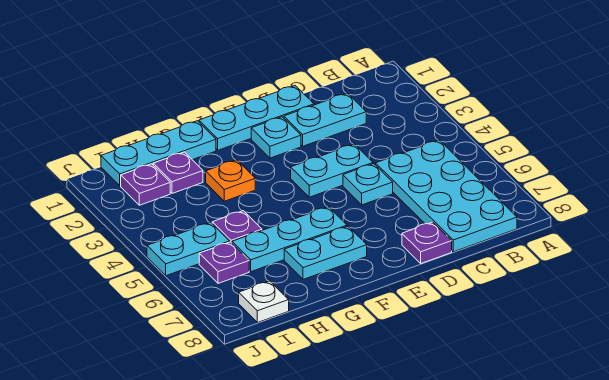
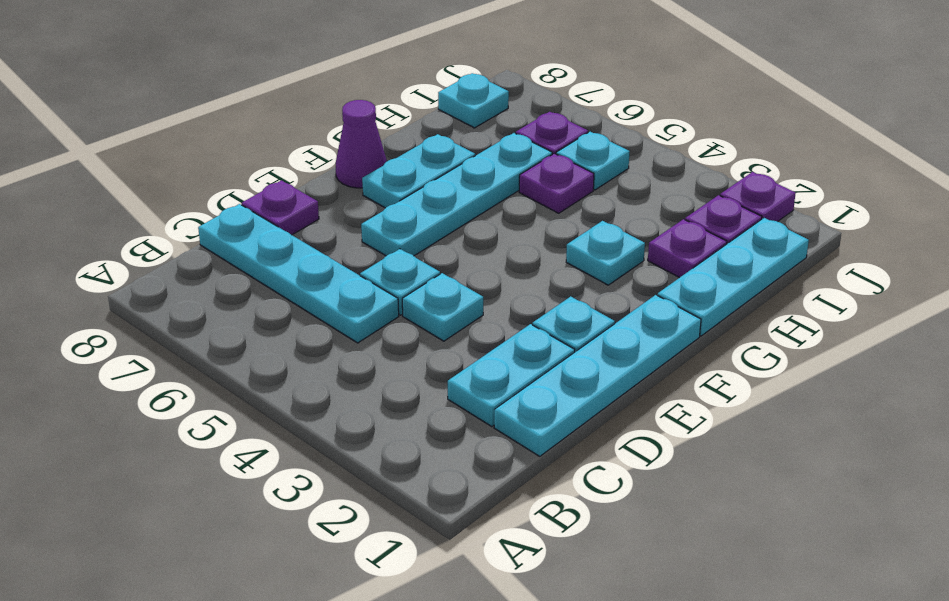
cyan plate B5:C8 level 1 -> cyan plate C5:C8 level 1
cyan plate D1:F1 level 1 -> cyan plate C1:F1 level 1
cyan plate D4:E4 level 1 -> cyan plate D4 level 1
cyan plate F6:H6 level 1 -> cyan plate E6:H6 level 1
none -> purple cone F8 level 1
orange plate G3 level 1 -> cyan plate G3 level 1
cyan plate I5:J5 level 1 -> cyan plate I5 level 1
white plate I8 level 1 -> cyan plate I8 level 1
none -> purple plate J2 level 1

